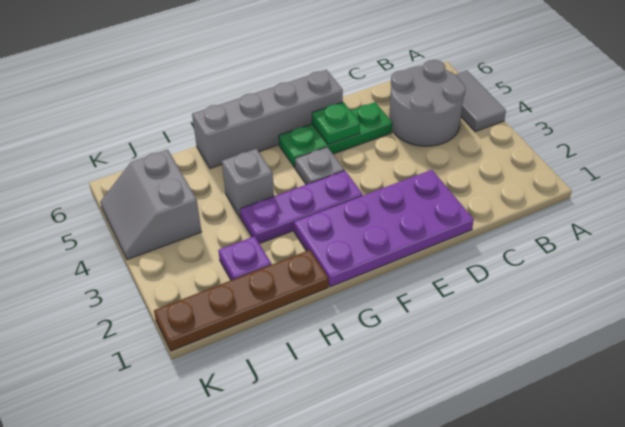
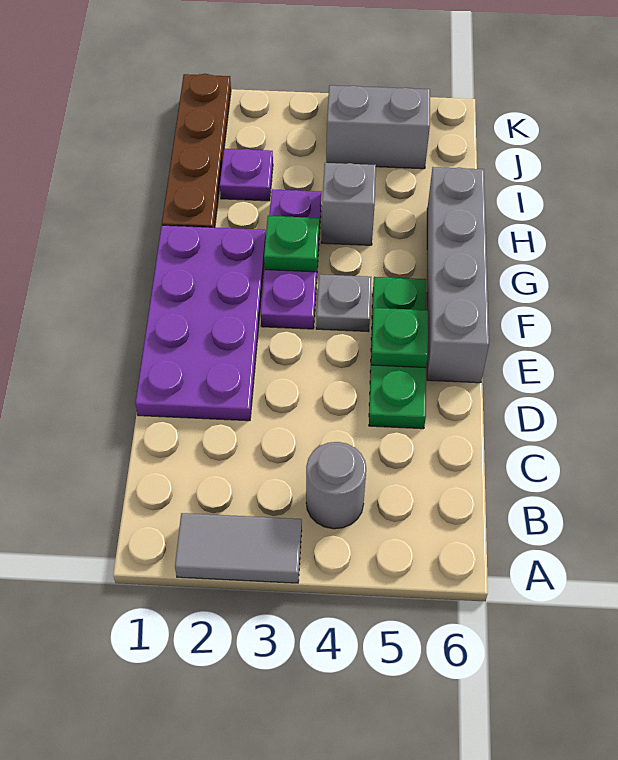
grey tile A4:A5 level 1 -> grey tile A2:A3 level 1
grey round brick B4:C5 level 1 -> grey round brick B4 level 1
none -> green plate G3 level 2

